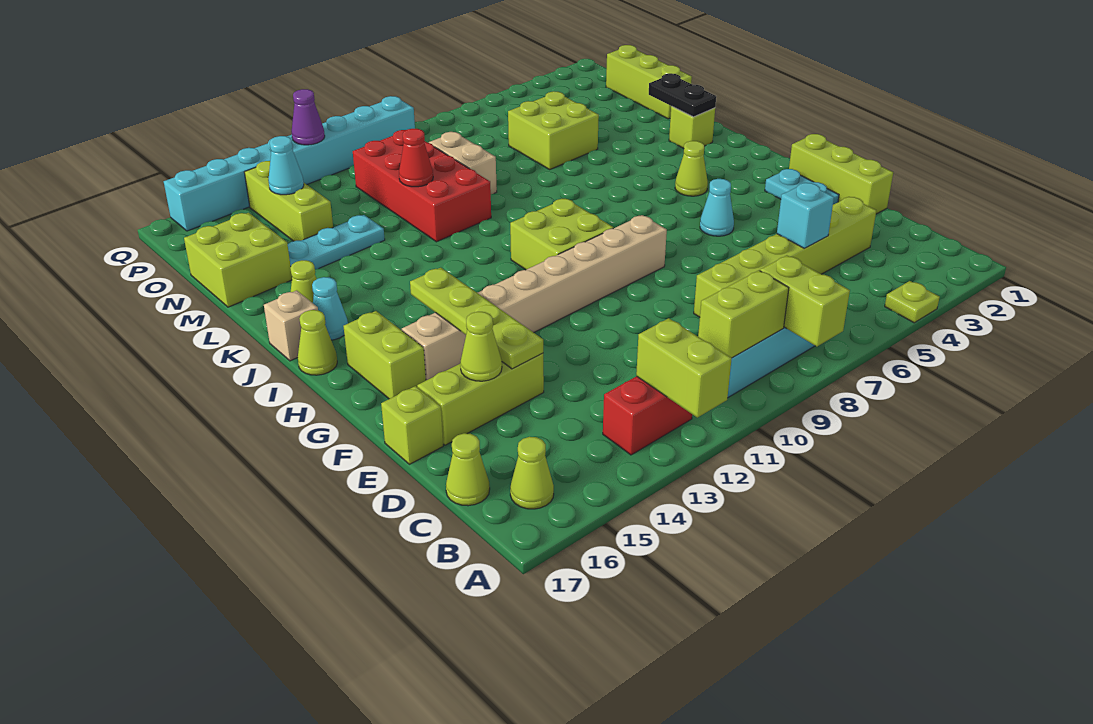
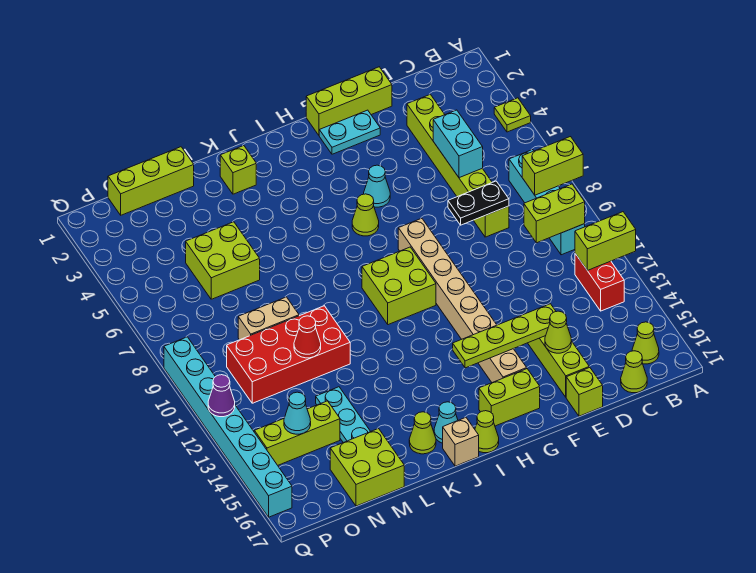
lime brick B9:B10 level 2 -> lime brick B10:C10 level 2
cyan brick D5 level 2 -> cyan brick D5:D6 level 2
lime cone I4 level 1 -> lime cone H6 level 1
black plate K2:L2 level 2 -> black plate D8:E8 level 2

